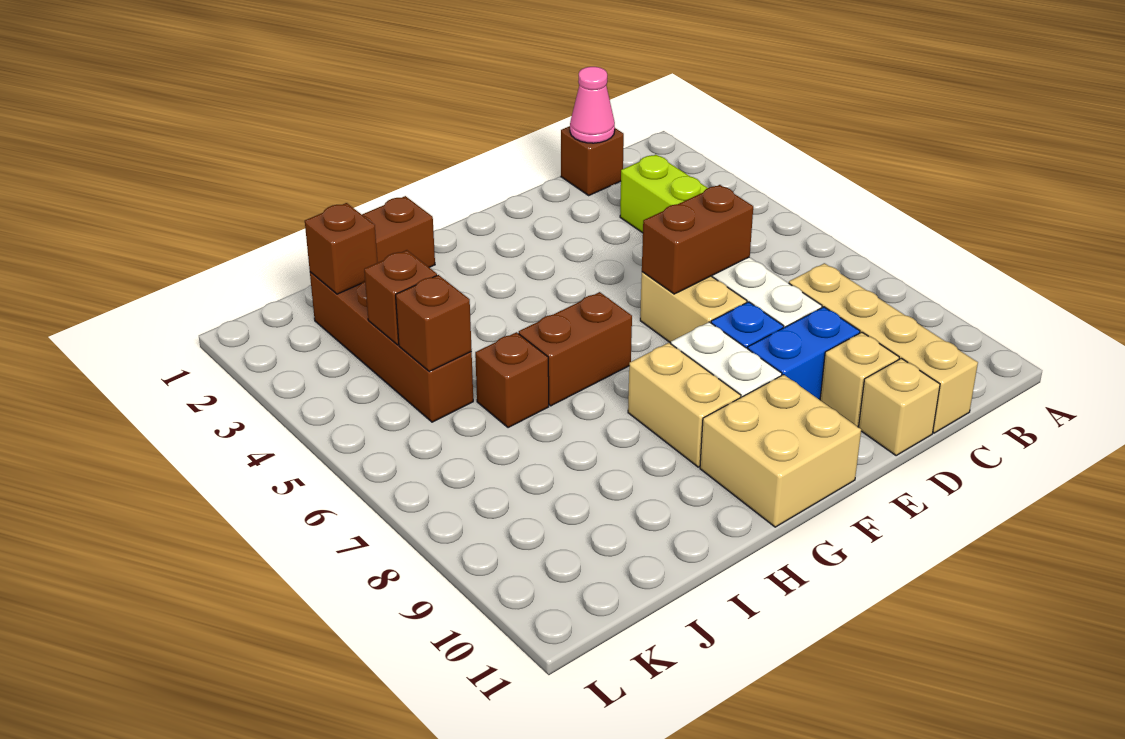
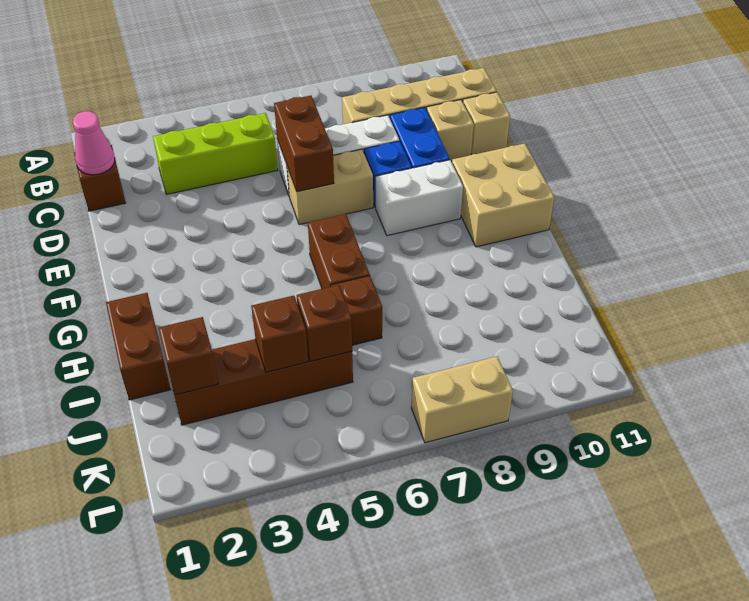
tan brick G8:G9 level 1 -> tan brick L7:L8 level 1

